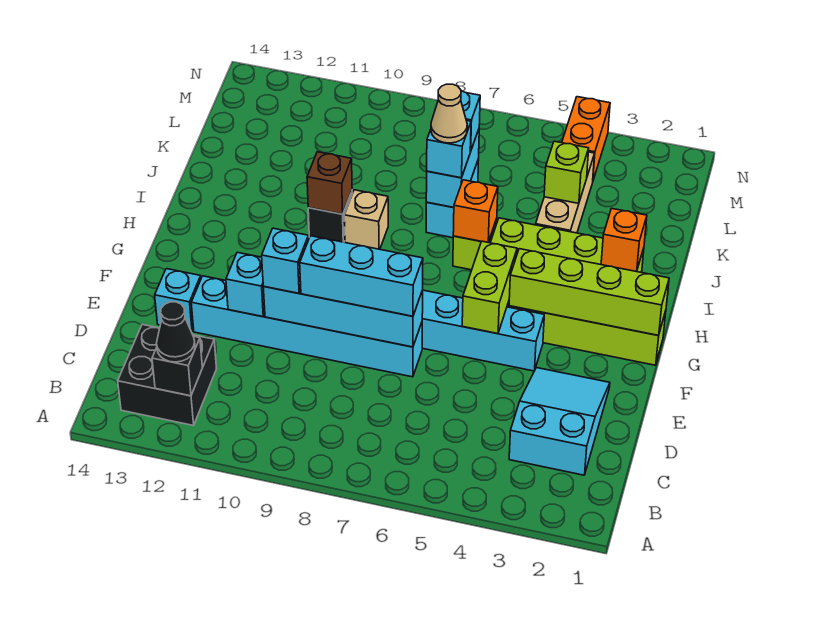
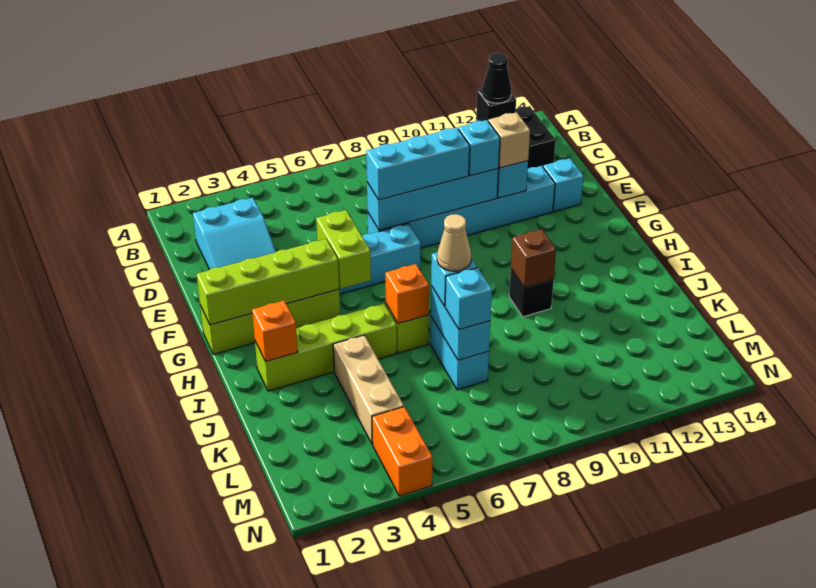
tan brick I9 level 1 -> tan brick E11 level 3
lime brick K4 level 2 -> none

